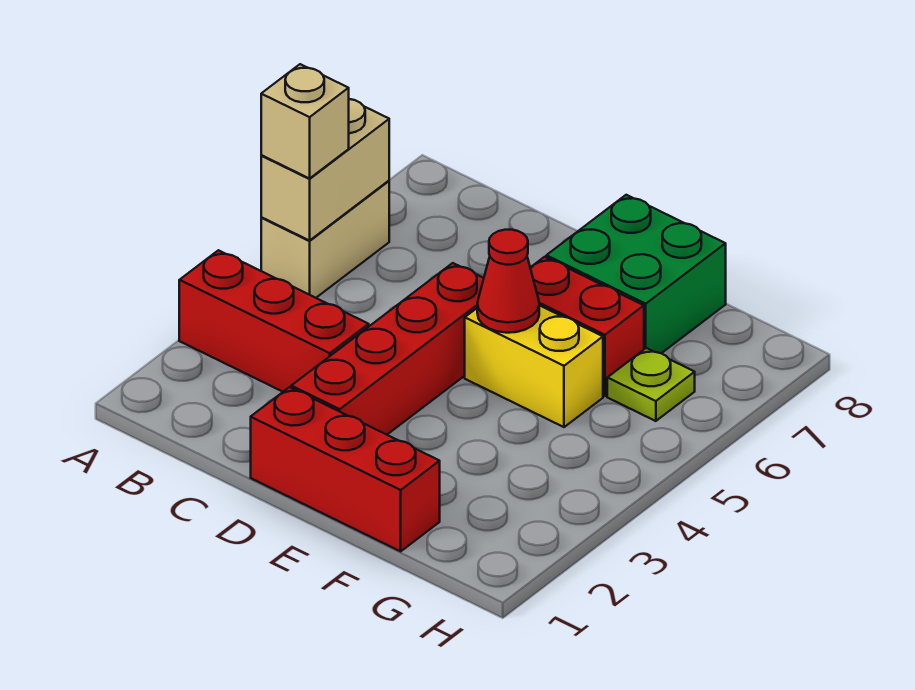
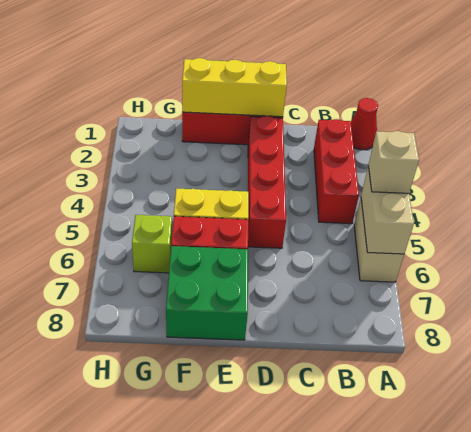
red brick A3:C3 level 1 -> red brick B2:B4 level 1
none -> yellow brick D1:F1 level 2
red cone E5 level 2 -> red cone A1 level 1
lime plate G6 level 1 -> lime brick G6 level 1

